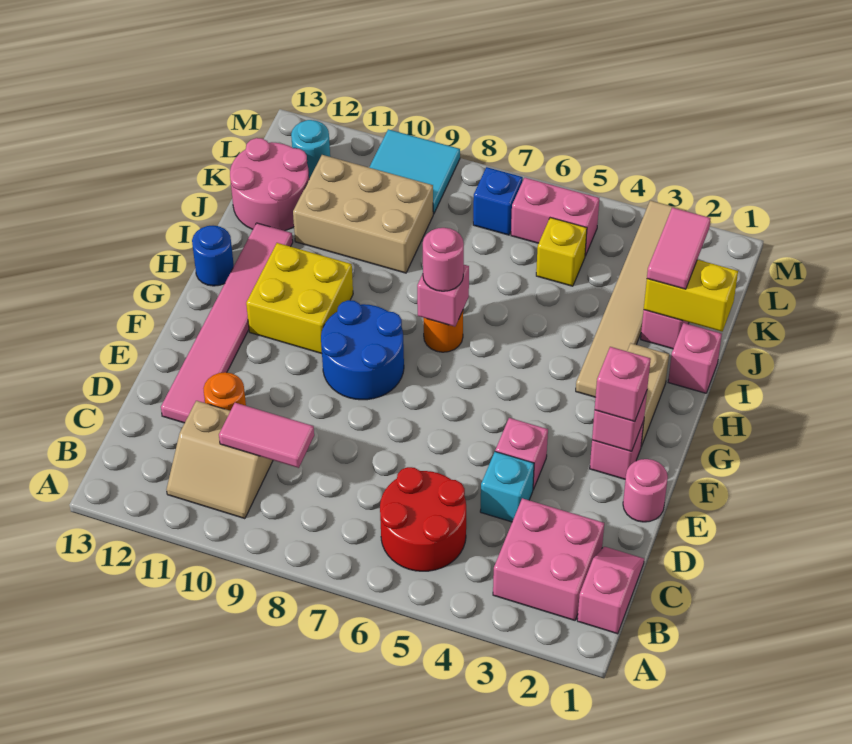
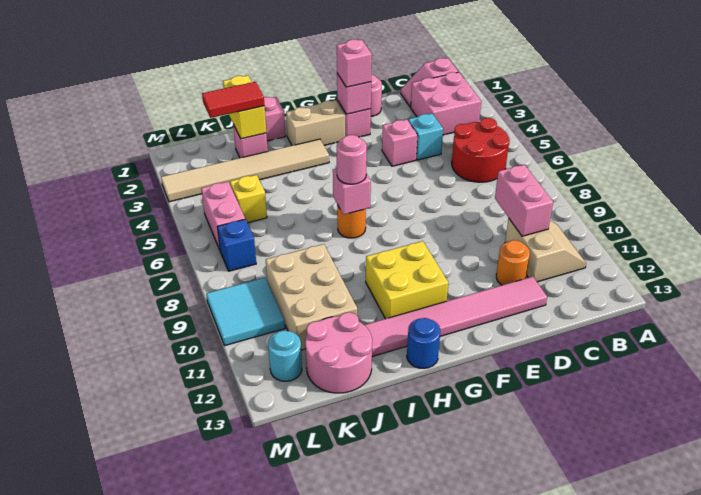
pink tile C9:C10 level 2 -> pink brick C9:C10 level 2
blue round brick F8:G9 level 1 -> none
pink tile J2:K2 level 3 -> red tile J2:K2 level 3

